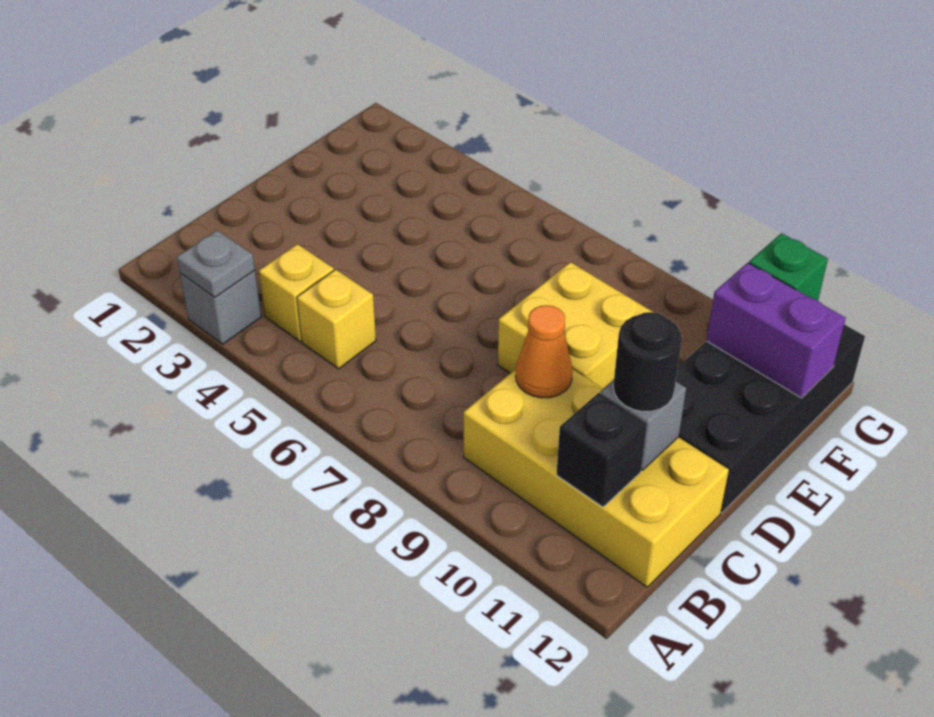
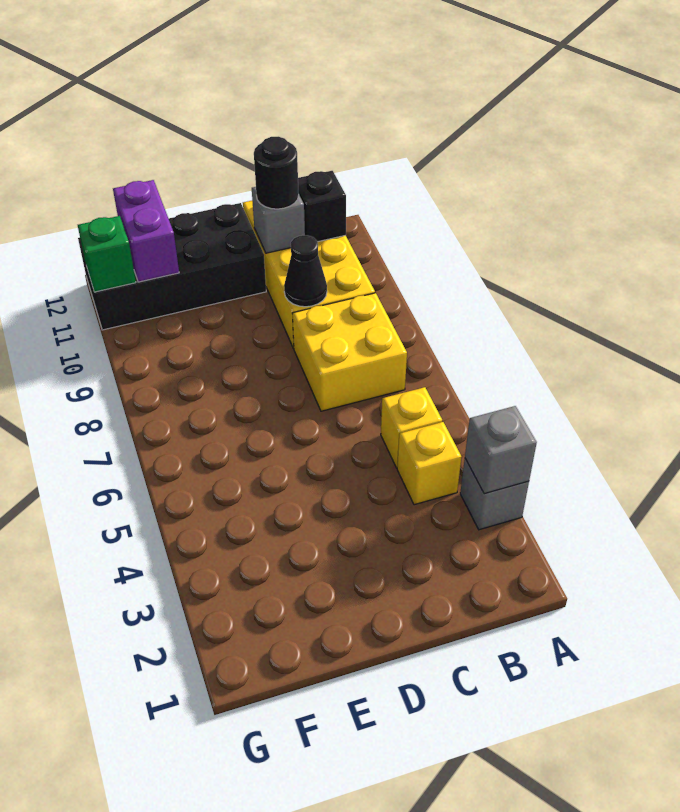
grey plate A3 level 2 -> grey brick A3 level 2
orange cone C9 level 2 -> black cone C9 level 2
yellow brick D8:E9 level 1 -> yellow brick B7:C8 level 1

